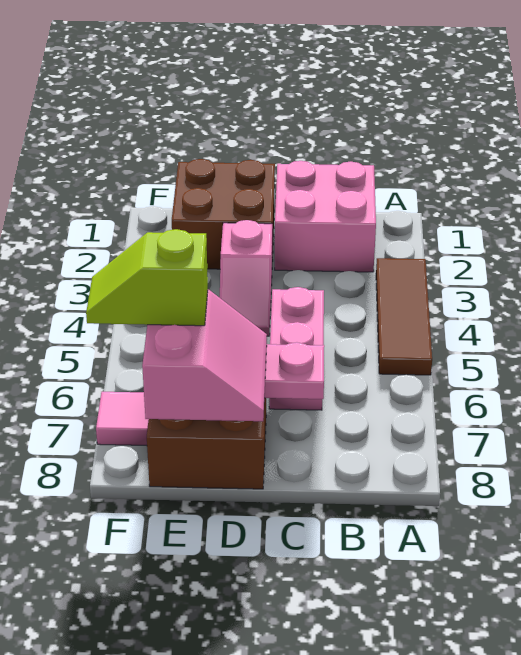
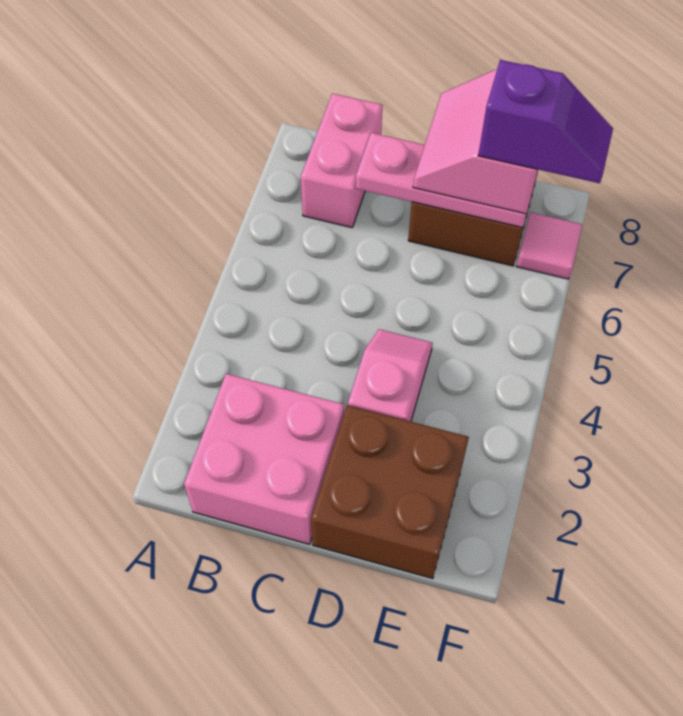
brown tile A3:A5 level 1 -> none
pink brick C5:C6 level 1 -> pink brick B7:B8 level 1
lime slope E7:F7 level 4 top E -> purple slope E7:F7 level 4 top E

